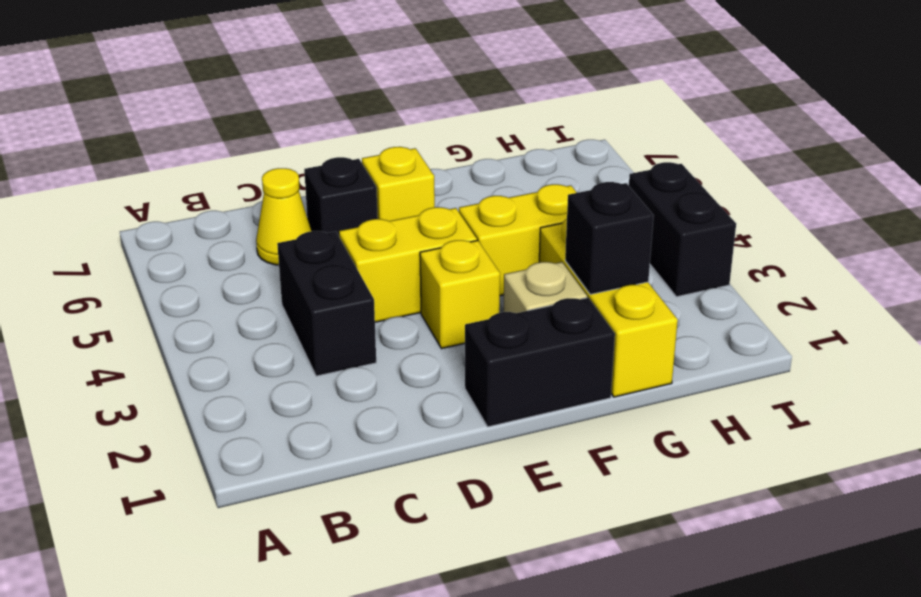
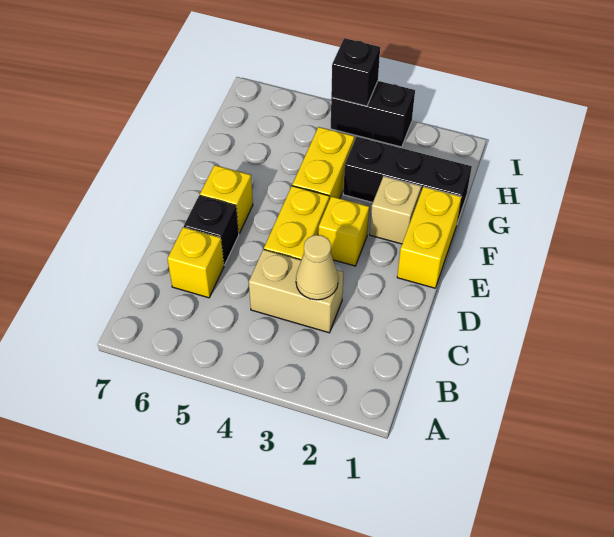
black brick C3:C4 level 1 -> tan brick C3:C4 level 1
none -> tan cone C3 level 2
yellow cone C6 level 1 -> yellow brick C6 level 1
black brick E1:F1 level 1 -> yellow brick E1:F1 level 1
yellow brick G1:G3 level 1 -> black brick G1:G3 level 1
black brick G2 level 2 -> black brick I4 level 2

